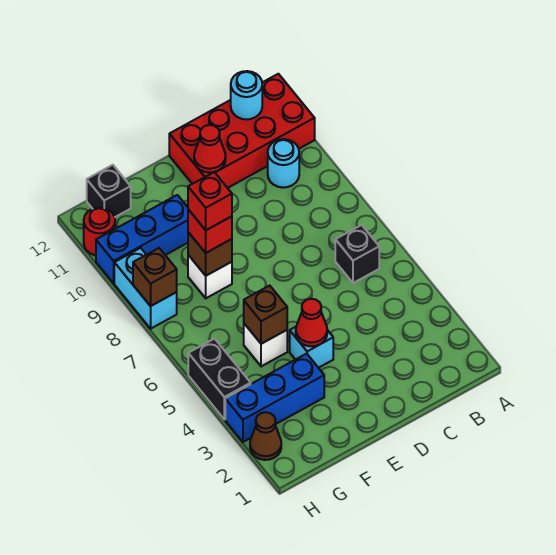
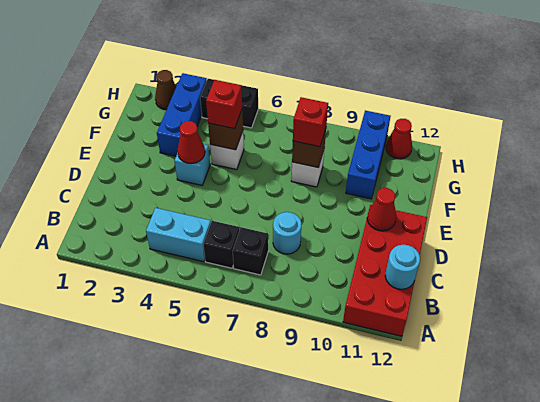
cyan round brick B10 level 1 -> cyan round brick C8 level 1
red brick F8 level 4 -> red brick F5 level 3
black brick G12 level 1 -> black brick B7 level 1
cyan brick H8:H9 level 1 -> cyan brick B4:B5 level 1
brown brick H8 level 2 -> none
red round brick H11 level 1 -> red cone H11 level 1

